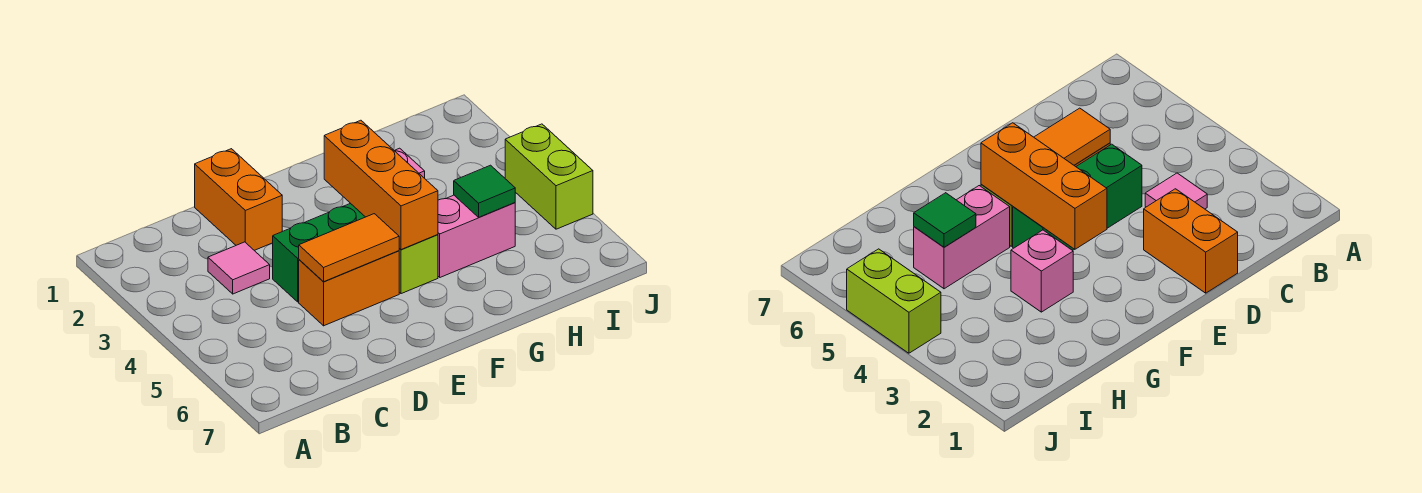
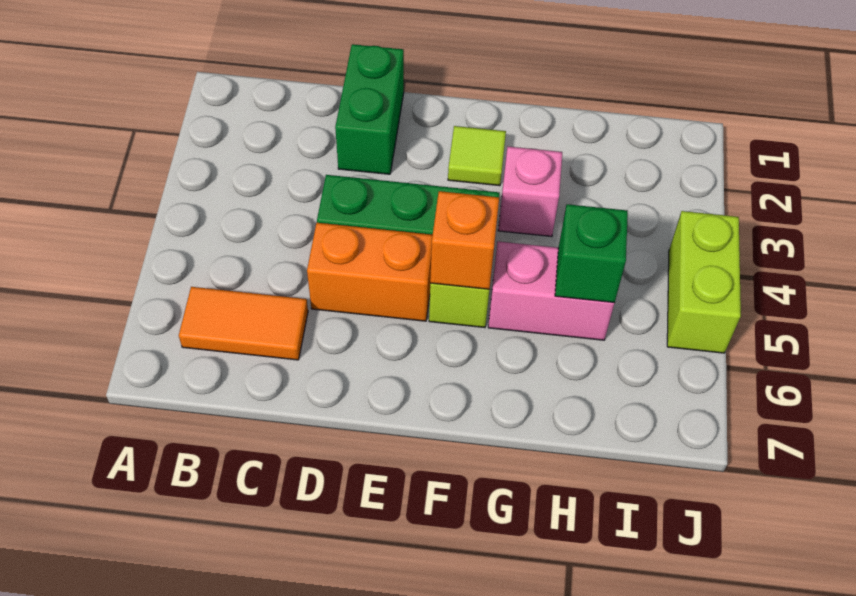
pink tile C3 level 1 -> none
orange brick D1:D2 level 1 -> green brick D1:D2 level 1
orange tile D5:E5 level 2 -> orange tile B6:C6 level 1
none -> lime tile F2 level 1
orange brick F3:F5 level 2 -> orange brick F5 level 2
green tile H5 level 2 -> green brick H5 level 2

